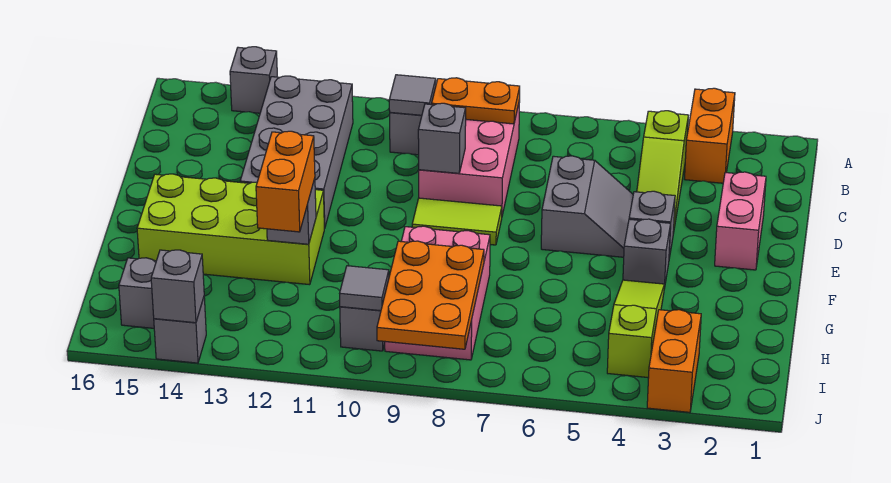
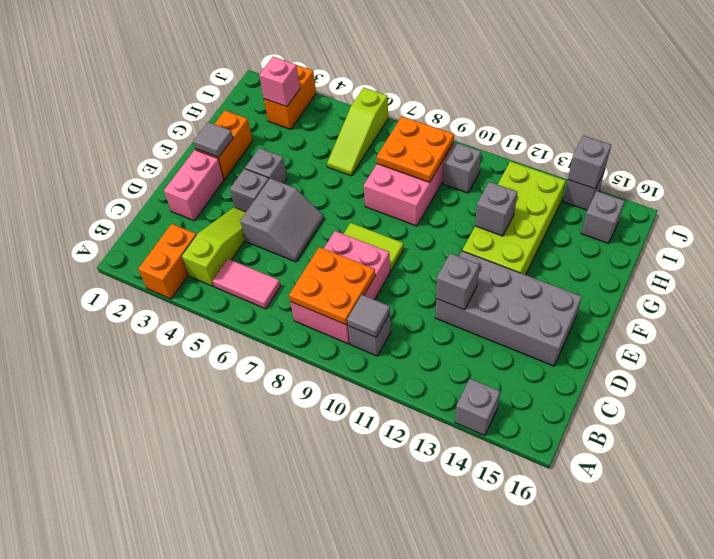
none -> pink tile B5:B6 level 1
orange plate B8:B9 level 2 -> orange plate B8:C9 level 2
grey brick B12:E13 level 1 -> grey brick D12:E15 level 1
grey slope D5:E6 level 1 top 6 -> grey slope D5:E6 level 1 top 5
grey brick D9 level 2 -> grey brick D12 level 2
lime brick F12:G15 level 1 -> lime brick F12:I13 level 1
lime slope G4:I4 level 1 top I -> lime slope H6:J6 level 1 top J
orange brick G12:H12 level 3 -> orange brick F2:G2 level 1
orange plate H8:J9 level 2 -> orange plate H8:I9 level 2
none -> pink brick I3 level 2
grey tile I10 level 2 -> grey tile F2 level 2

